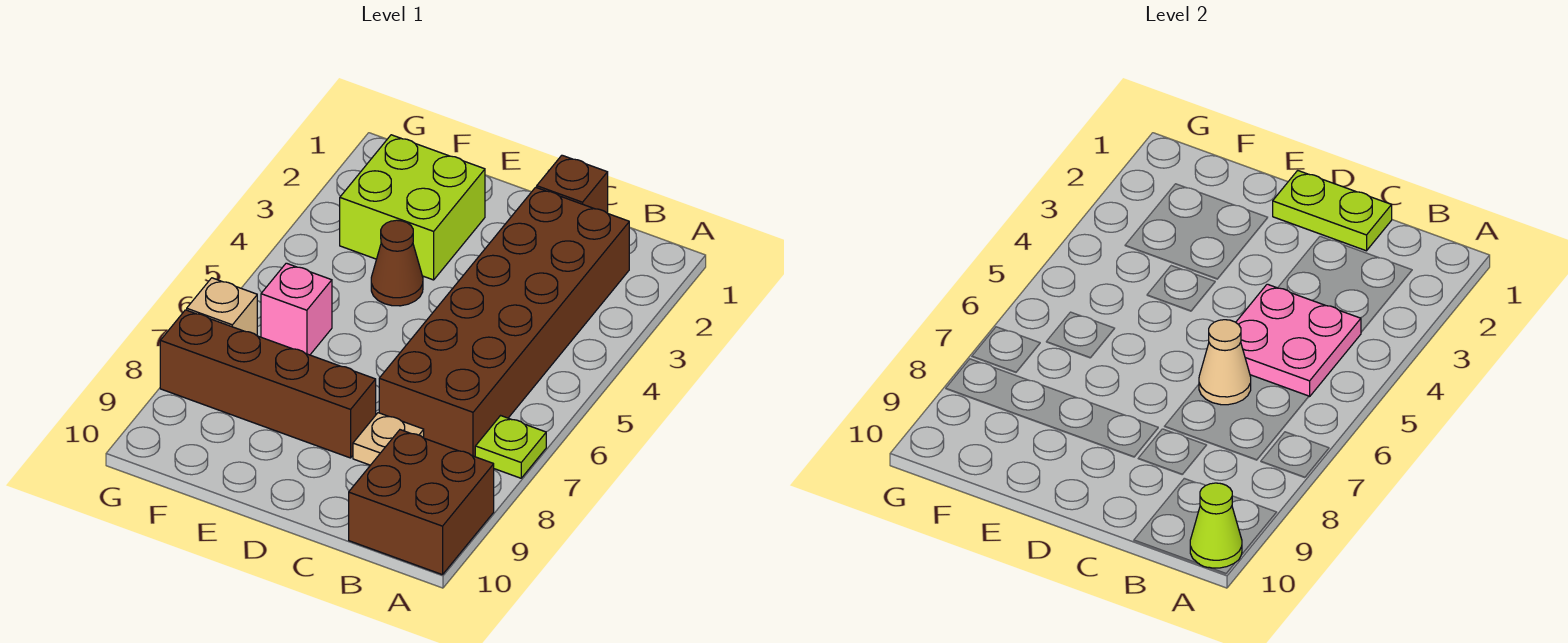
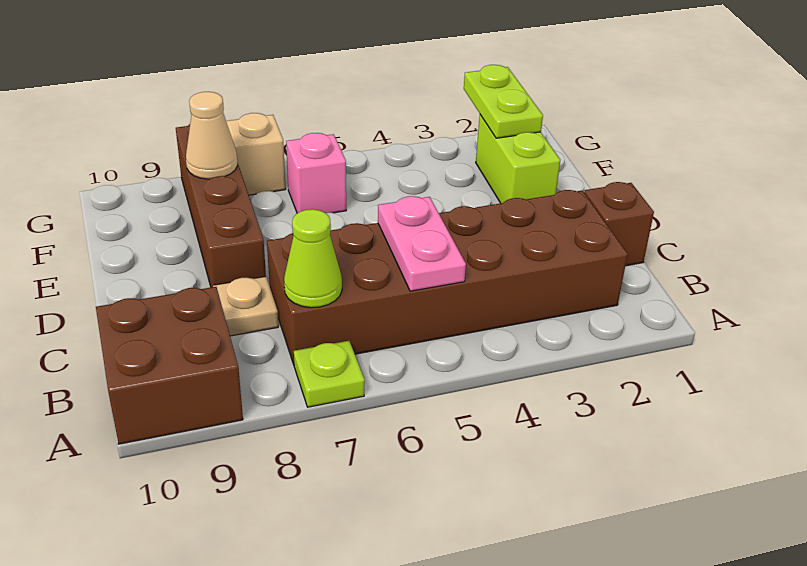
lime cone A10 level 2 -> lime cone B7 level 2
pink plate B4:C5 level 2 -> pink plate B5:C5 level 2
lime plate C1:D1 level 2 -> lime plate F2:G2 level 2
tan cone C6 level 2 -> tan cone F8 level 2
lime brick E2:F3 level 1 -> lime brick E2:F2 level 1
brown cone E4 level 1 -> none

